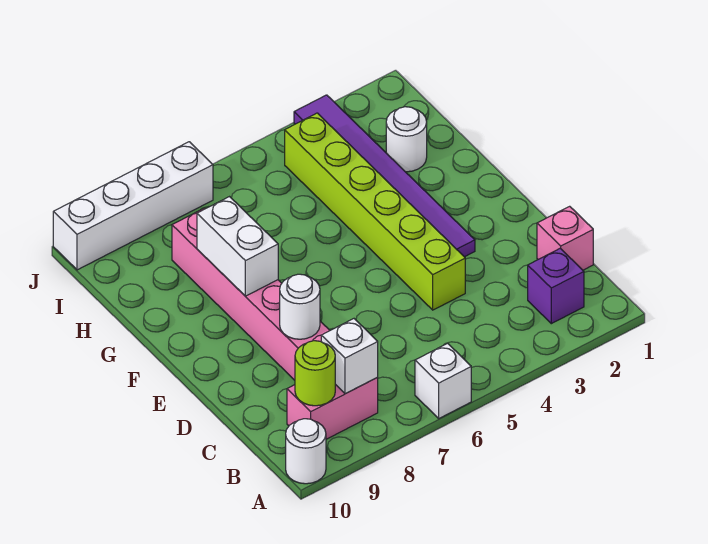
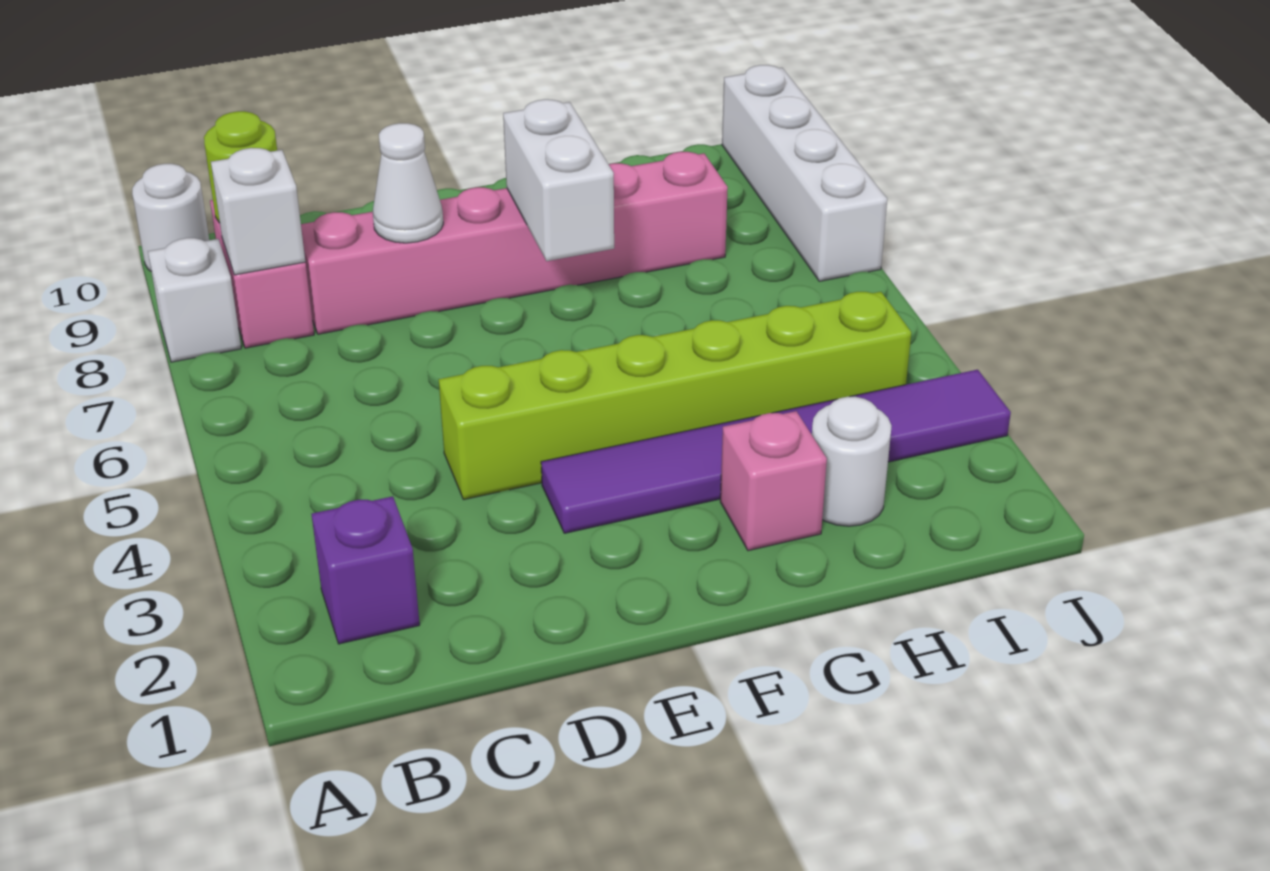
white brick A6 level 1 -> white brick A8 level 1
pink brick C1 level 1 -> pink brick G2 level 1
white round brick D8 level 2 -> white cone D8 level 2
white brick F8:G8 level 2 -> white brick F7:F8 level 2

